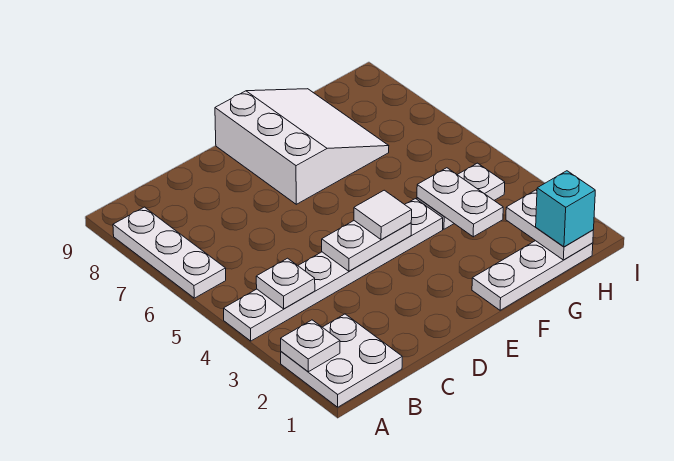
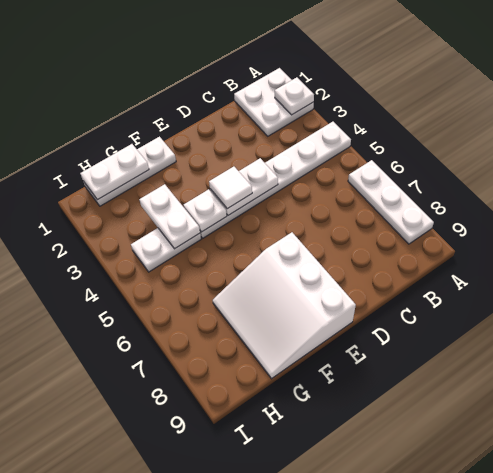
white plate B4 level 2 -> white plate F4 level 2
white plate H1:H2 level 2 -> white plate G1:H1 level 2
cyan brick H1 level 3 -> none

